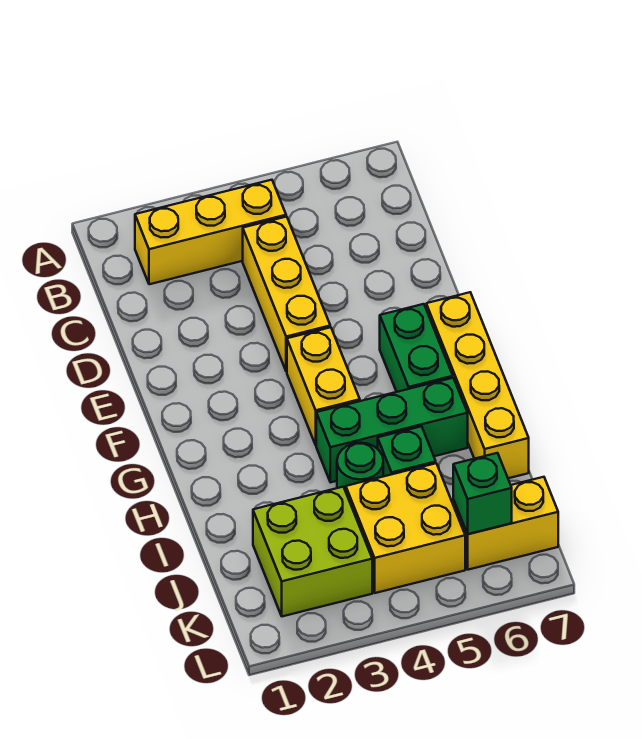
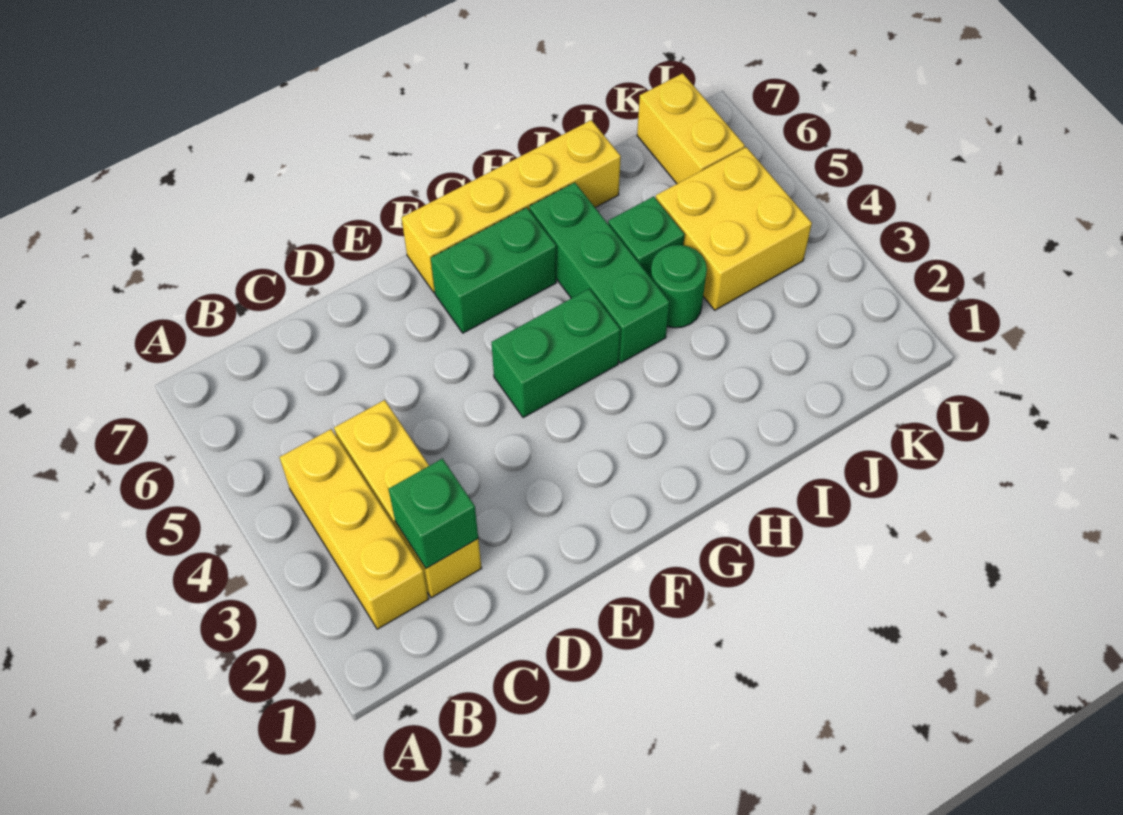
yellow brick C4:E4 level 1 -> yellow brick C2:C4 level 1
yellow brick F4:G4 level 1 -> green brick F4:G4 level 1
lime brick J2:K3 level 1 -> none
green brick K6 level 2 -> green brick C2 level 2

